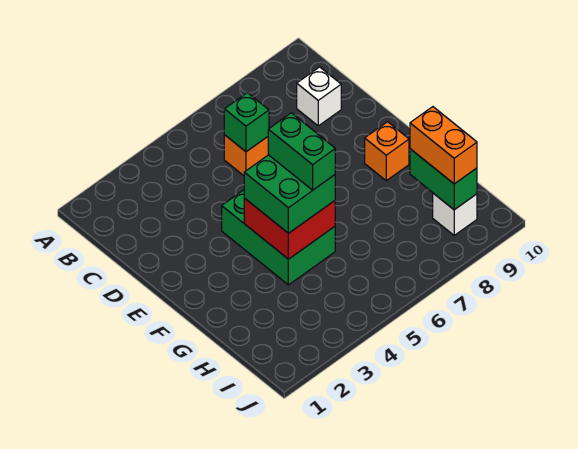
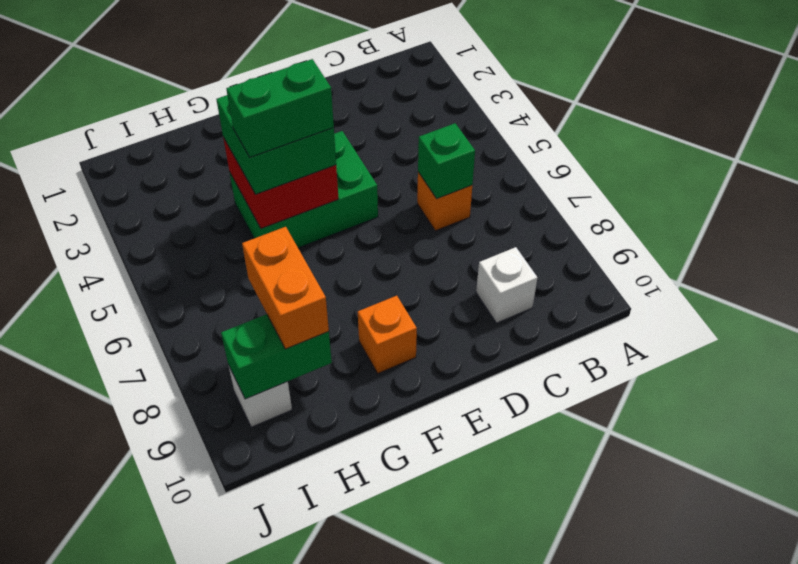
orange brick H9:I9 level 3 -> orange brick H8:H9 level 3

